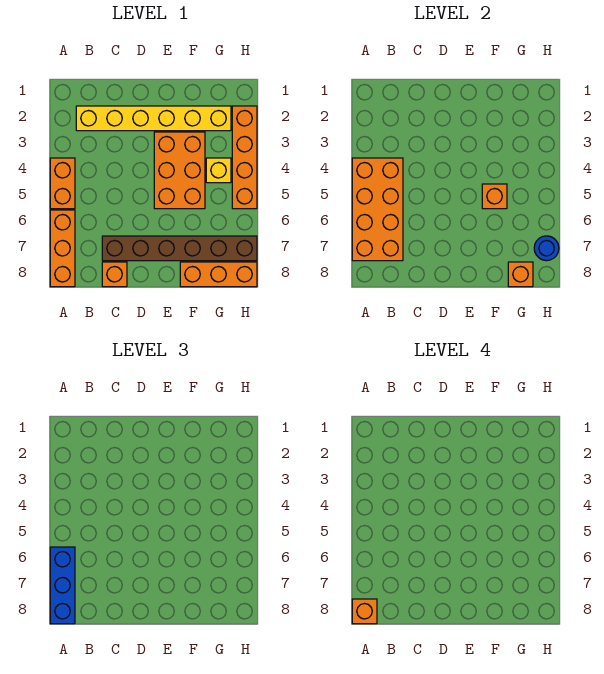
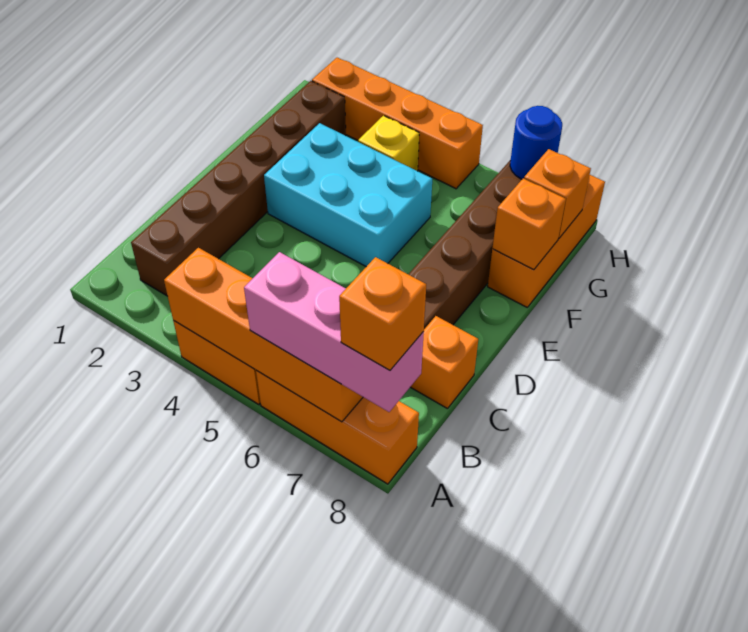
orange brick A4:B7 level 2 -> orange brick A4:A7 level 2
blue brick A6:A8 level 3 -> pink brick A6:A8 level 3
yellow brick B2:G2 level 1 -> brown brick B2:G2 level 1
orange brick E3:F5 level 1 -> cyan brick E3:F5 level 1
orange brick F5 level 2 -> orange brick F8 level 2

